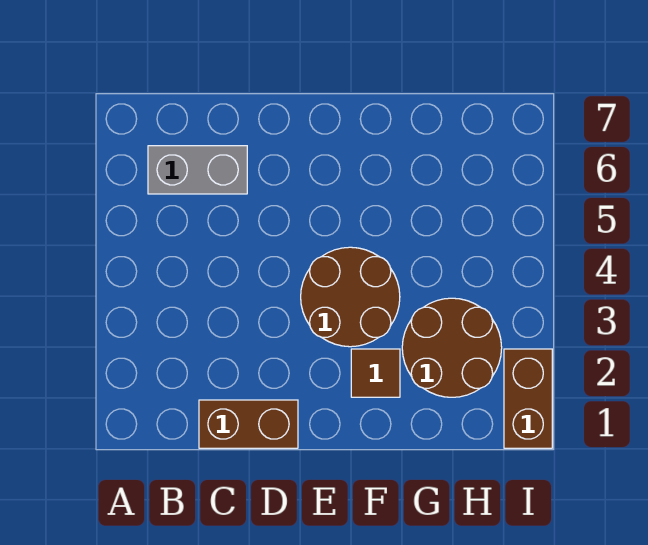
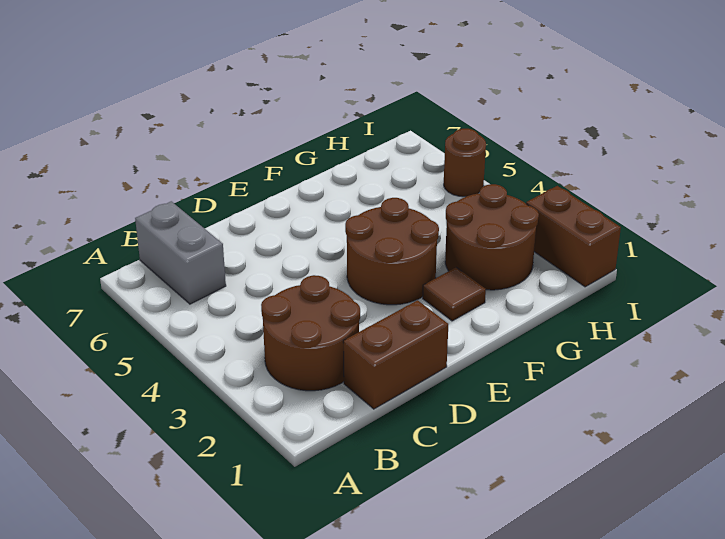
none -> brown round brick B2:C3 level 1
grey brick B6:C6 level 1 -> grey brick B6:B7 level 1
none -> brown round brick I5 level 1

